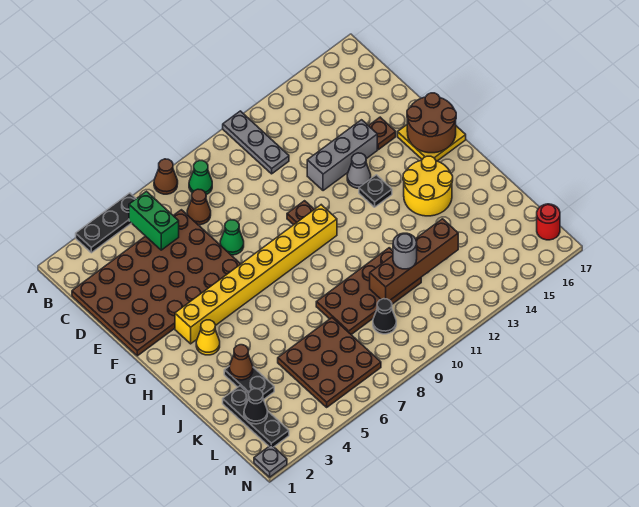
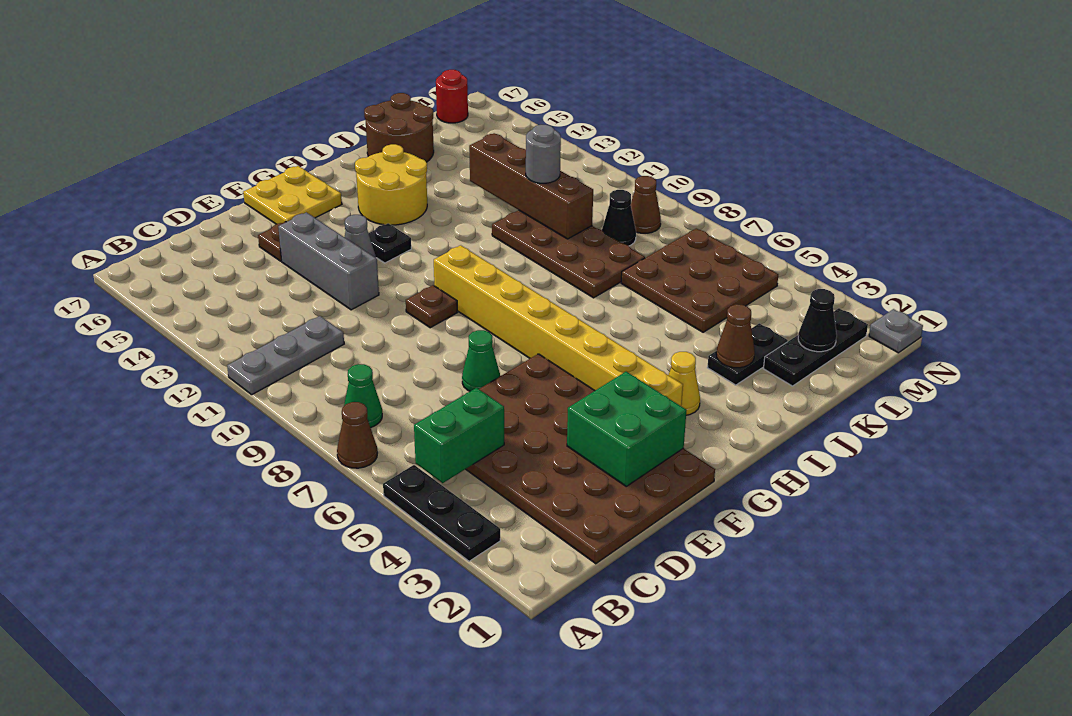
brown cone C7 level 1 -> brown cone M9 level 1
none -> green brick E2:F3 level 2
brown round brick F16:G17 level 2 -> brown round brick J16:K17 level 1

